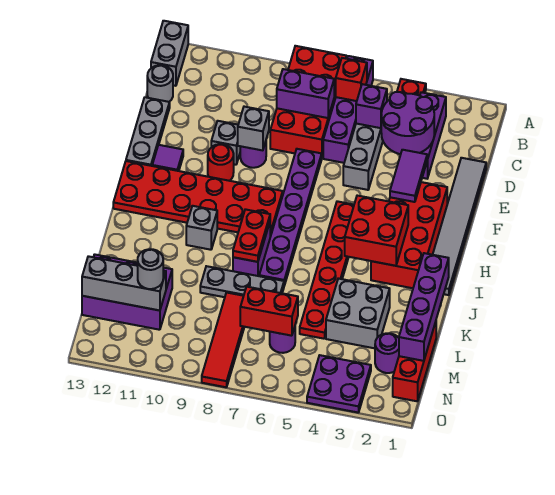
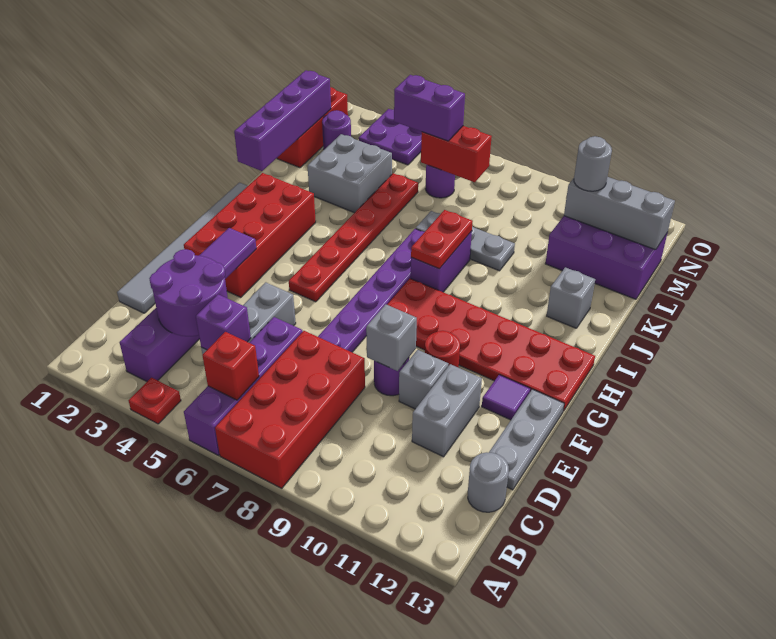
grey brick A13:B13 level 1 -> grey brick D11:E11 level 1
purple brick C7:C8 level 2 -> purple brick M5:M6 level 3
red brick H3:I4 level 2 -> none
grey brick I10 level 1 -> grey brick J12 level 1
red tile L8:O8 level 1 -> none

